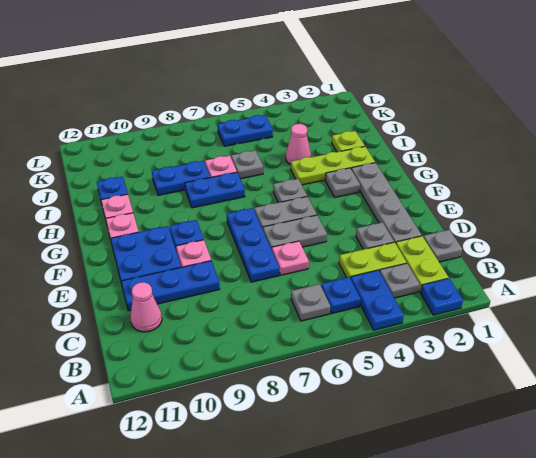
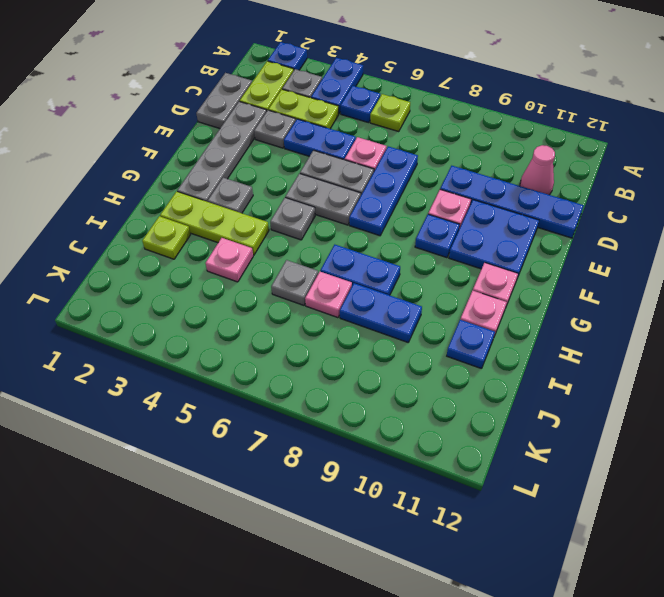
grey plate B6 level 1 -> lime plate B6 level 1
grey plate C1 level 1 -> grey plate C1:D1 level 1
blue plate D9:D11 level 1 -> blue plate D9:D12 level 1
pink cone I4 level 1 -> pink plate I4 level 1
blue plate K5:K6 level 1 -> blue plate D4:D5 level 1

